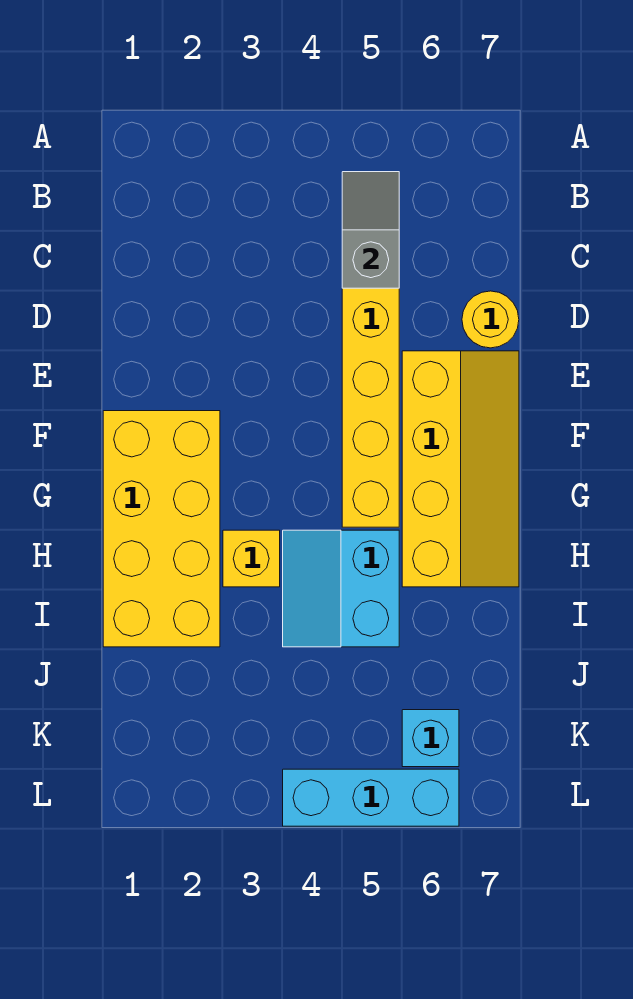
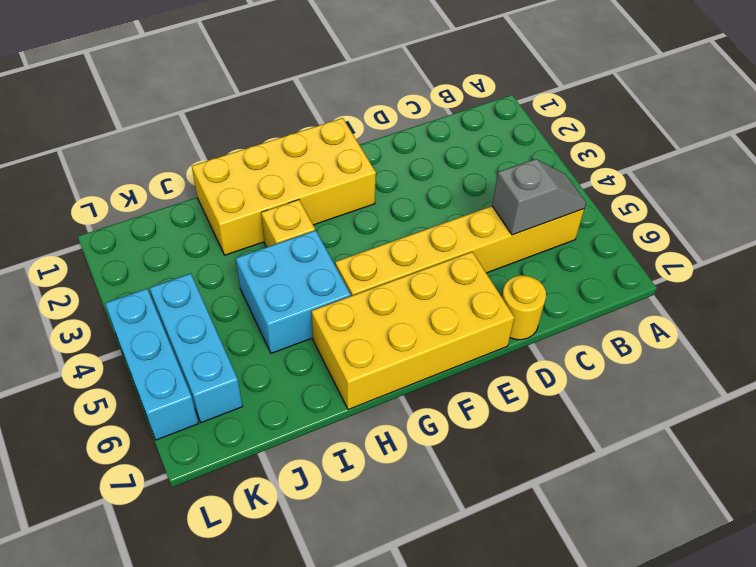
yellow slope E6:H7 level 1 top 6 -> yellow brick E6:H7 level 1
cyan slope H4:I5 level 1 top 5 -> cyan brick H4:I5 level 1
cyan brick K6 level 1 -> cyan brick K4:K6 level 1

